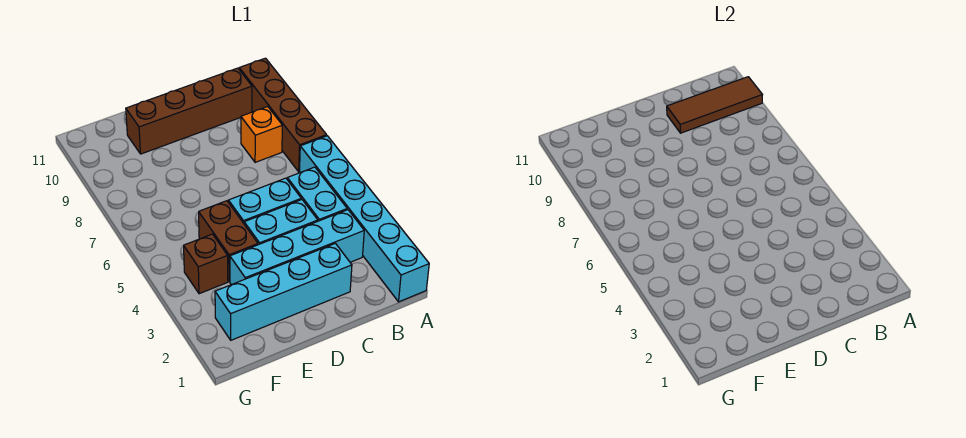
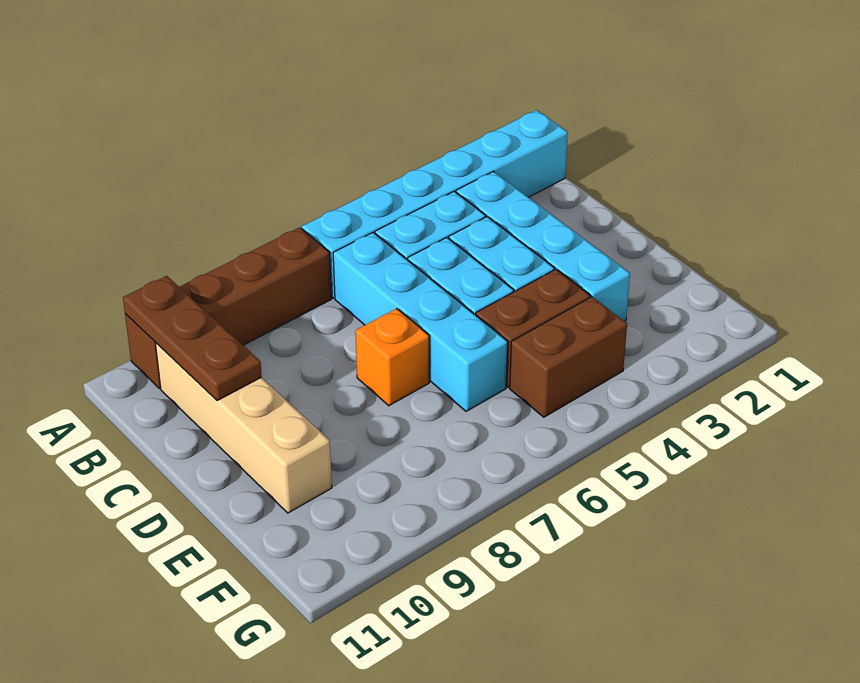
brown tile A10:C10 level 2 -> brown plate A10:C10 level 2
orange brick B8 level 1 -> orange brick D7 level 1
brown brick B10:E10 level 1 -> tan brick B10:E10 level 1
cyan brick C2:F2 level 1 -> cyan brick B6:E6 level 1
brown brick F4 level 1 -> brown brick F4:F5 level 1

